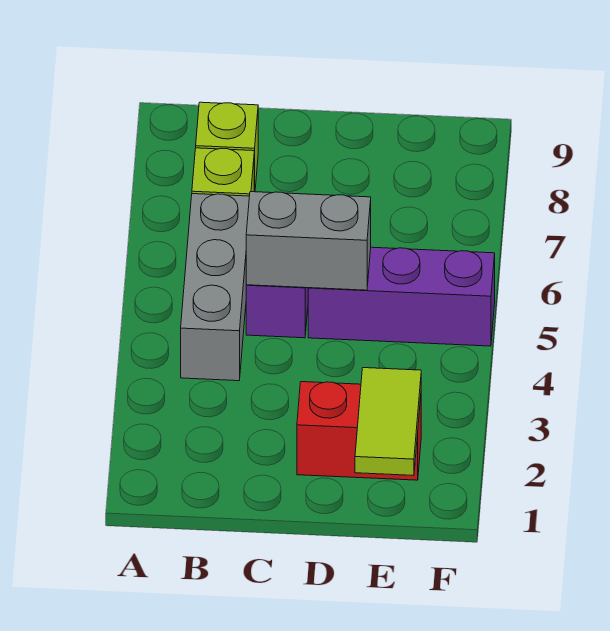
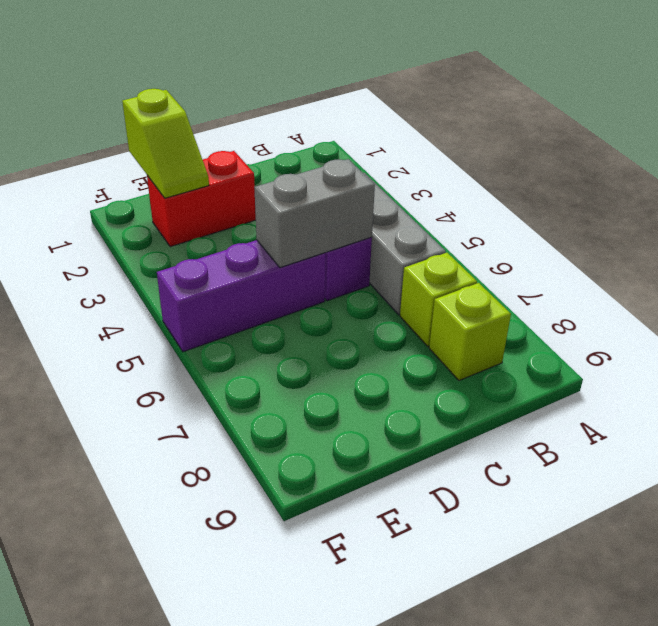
lime tile E1:E2 level 2 -> lime slope E1:E2 level 2 top 1

